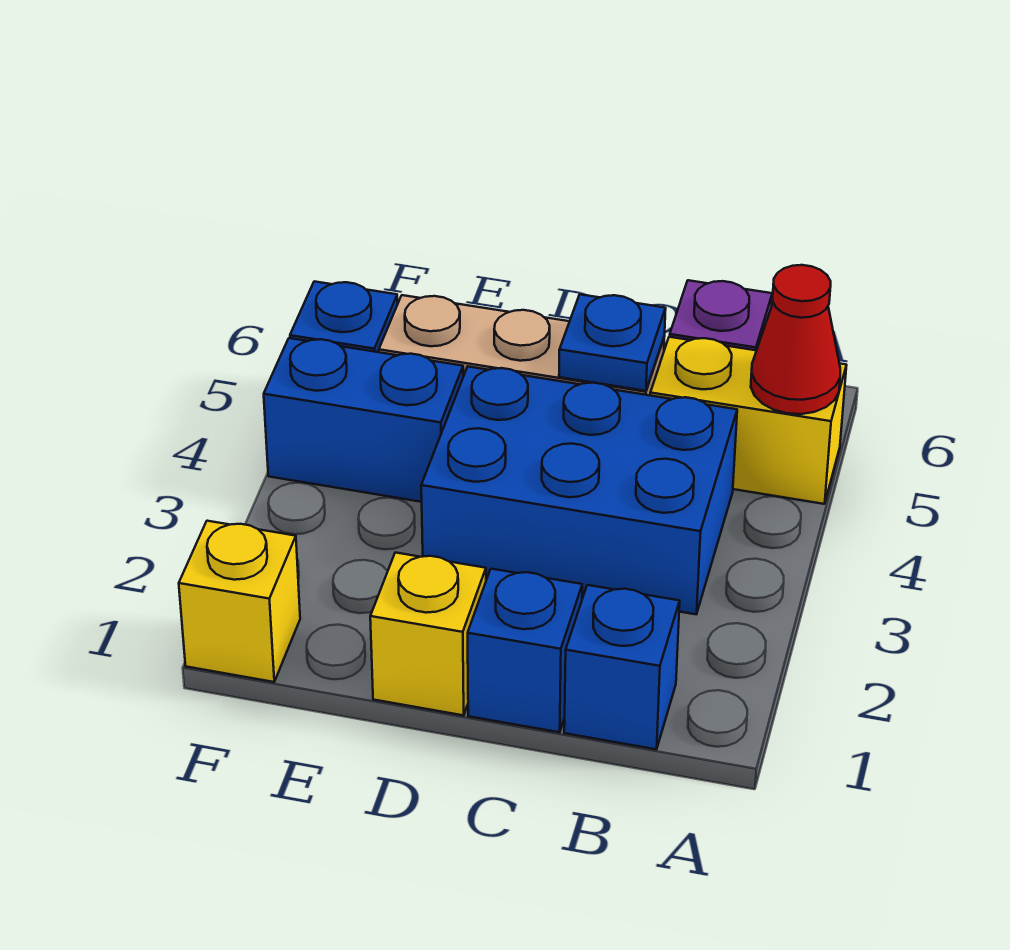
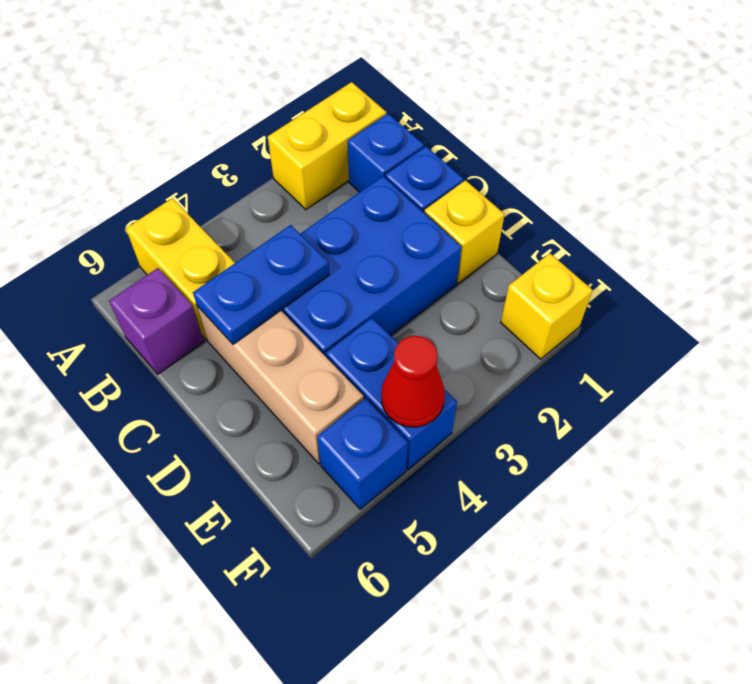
none -> yellow brick A1:A2 level 1
red cone A5 level 2 -> red cone F4 level 2
blue brick B3:D4 level 1 -> blue brick C2:D4 level 1
blue plate C5 level 2 -> blue plate C4:C5 level 2

